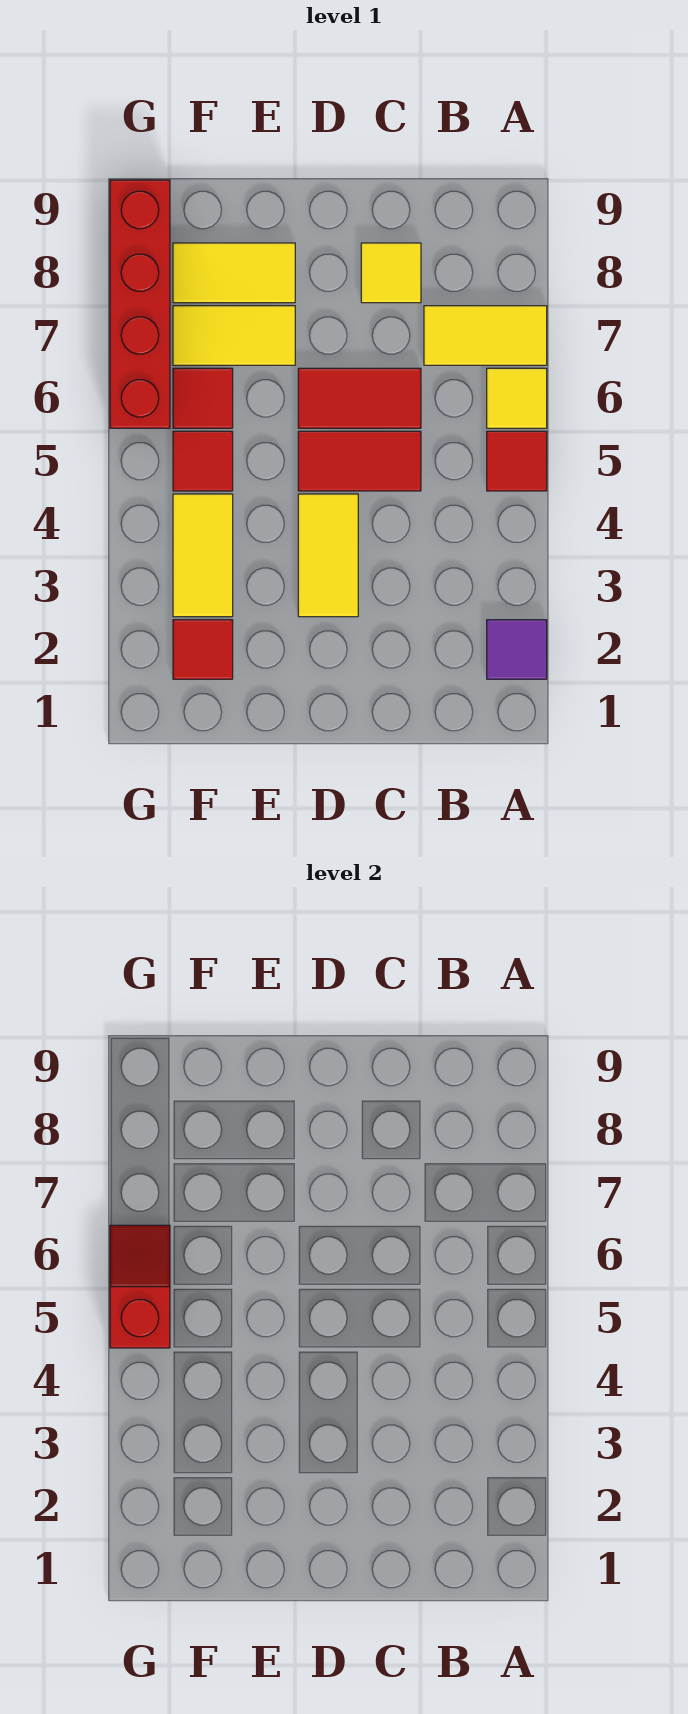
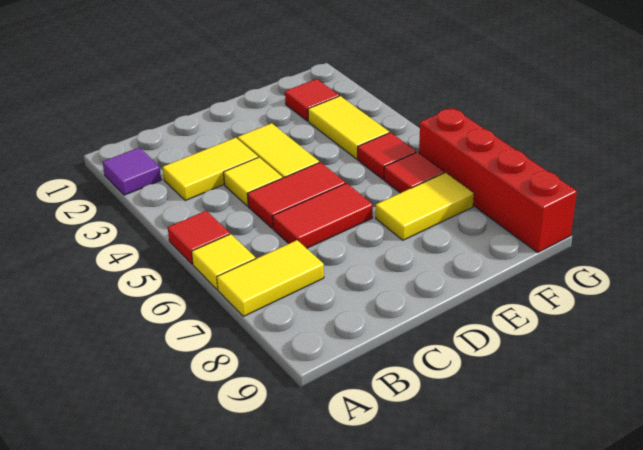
yellow tile C8 level 1 -> yellow tile C4 level 1
yellow tile E8:F8 level 1 -> yellow tile B3:C3 level 1
red slope G5:G6 level 2 top 5 -> none

